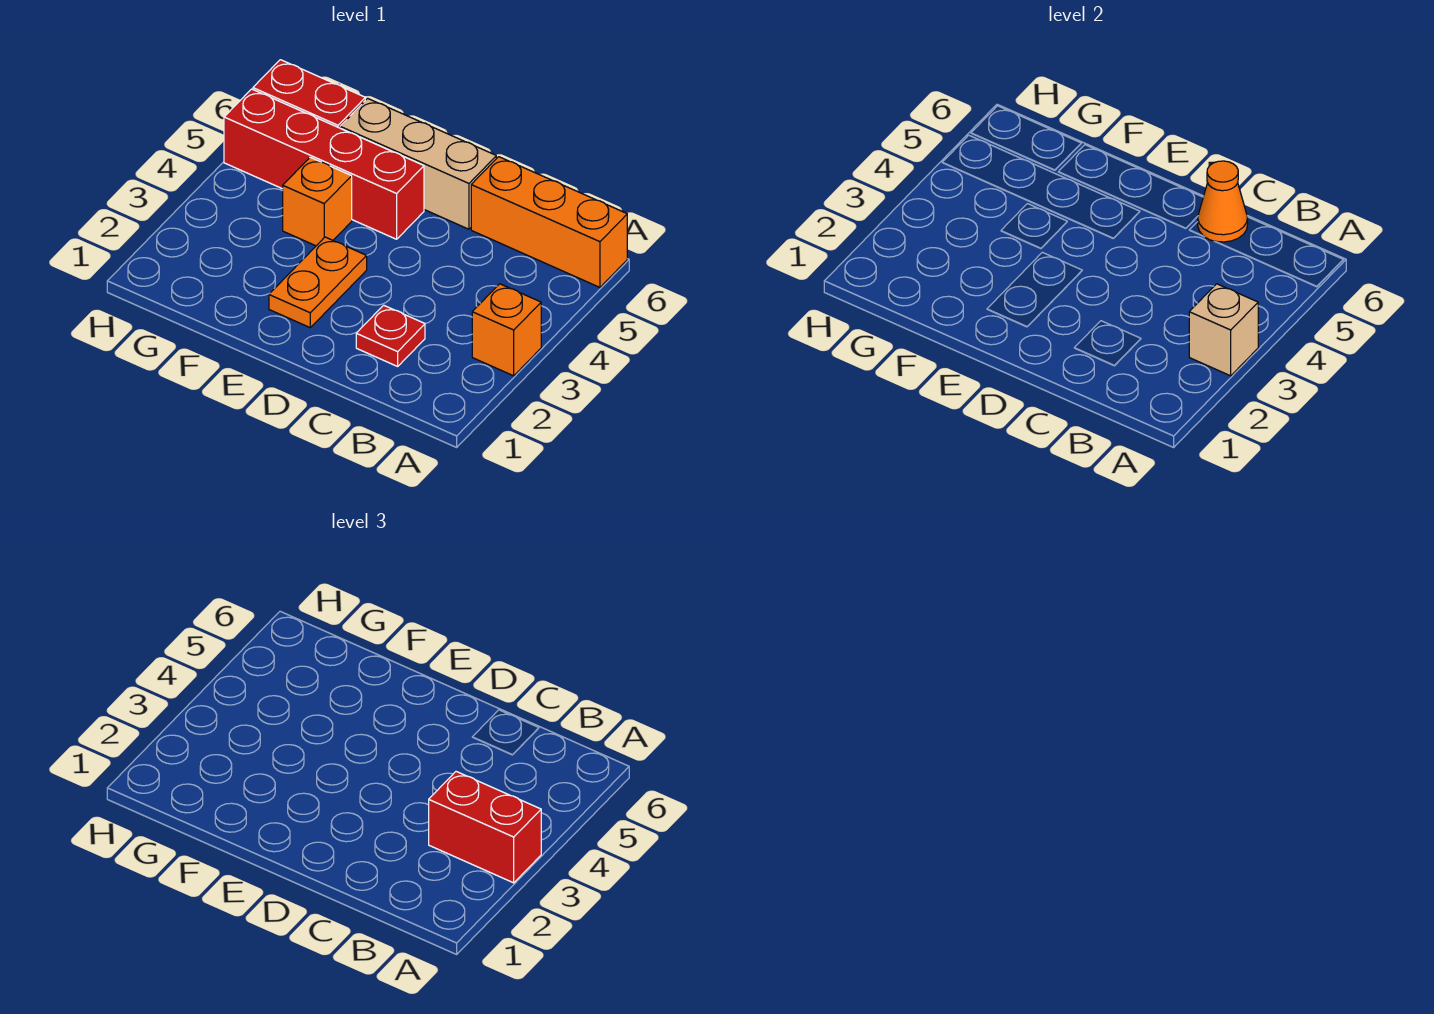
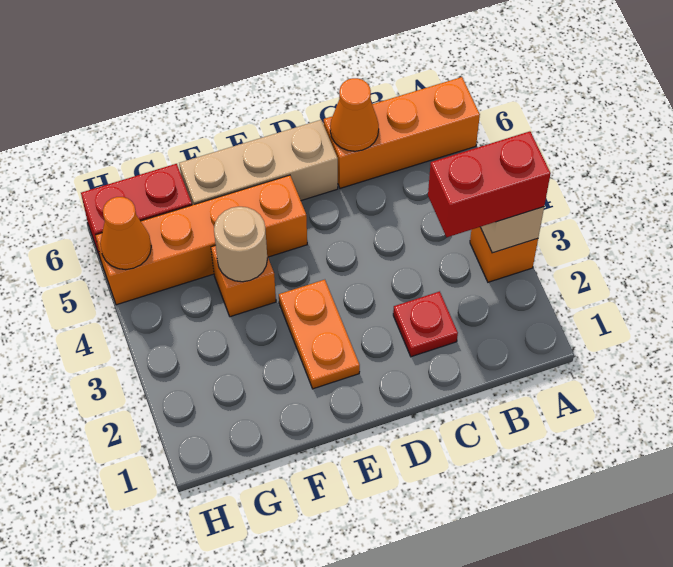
red brick E5:H5 level 1 -> orange brick E5:H5 level 1
none -> tan round brick F4 level 2
none -> orange cone H5 level 2

